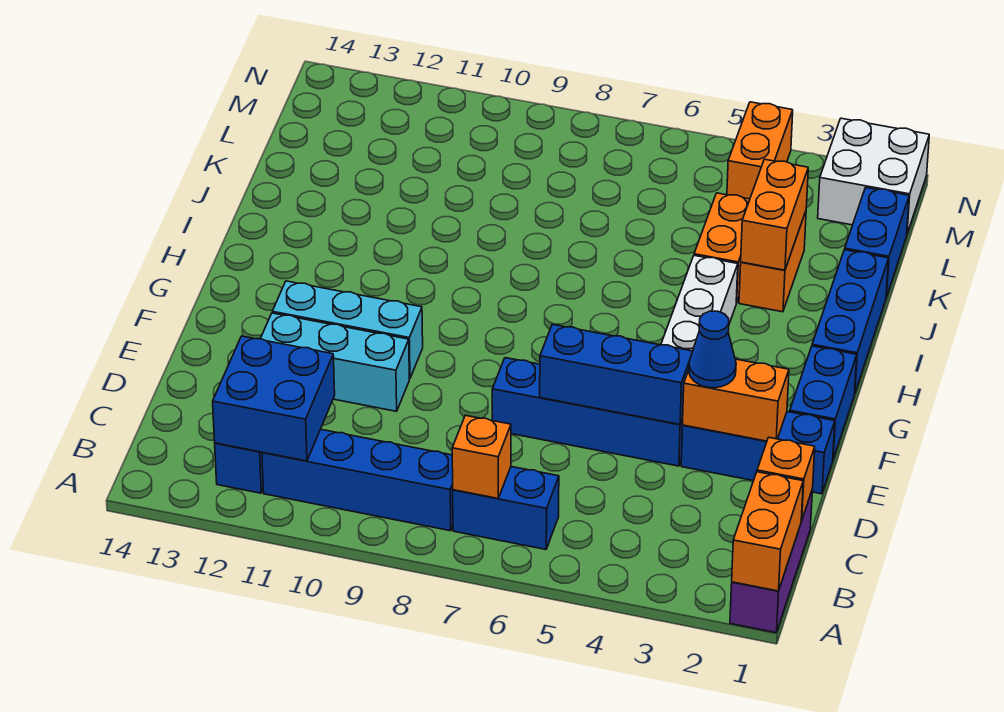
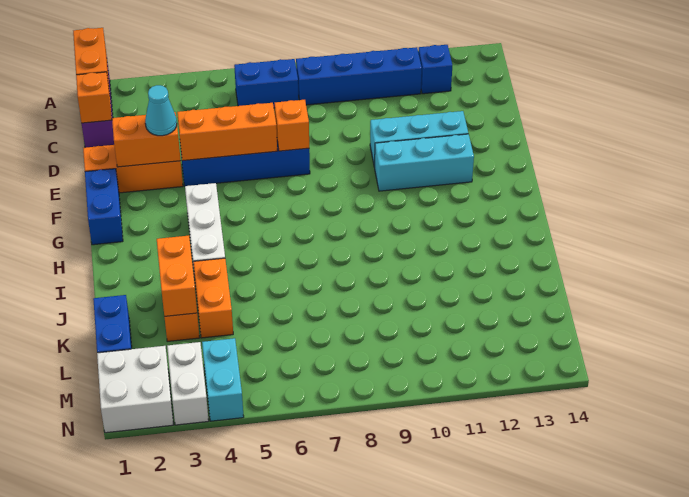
orange brick B7 level 2 -> orange brick E7 level 2
blue brick B11:C12 level 2 -> none
blue brick E1:E3 level 1 -> orange brick E1:E3 level 1
blue cone E3 level 3 -> cyan cone E3 level 3
blue brick E4:E6 level 2 -> orange brick E4:E6 level 2
blue brick H1:J1 level 1 -> none
none -> white brick M3:N3 level 1
orange brick M4:N4 level 1 -> cyan brick M4:N4 level 1

